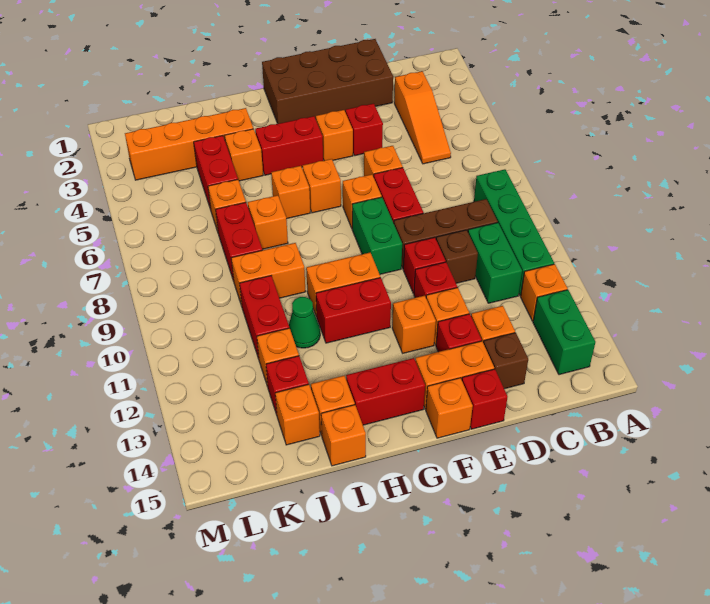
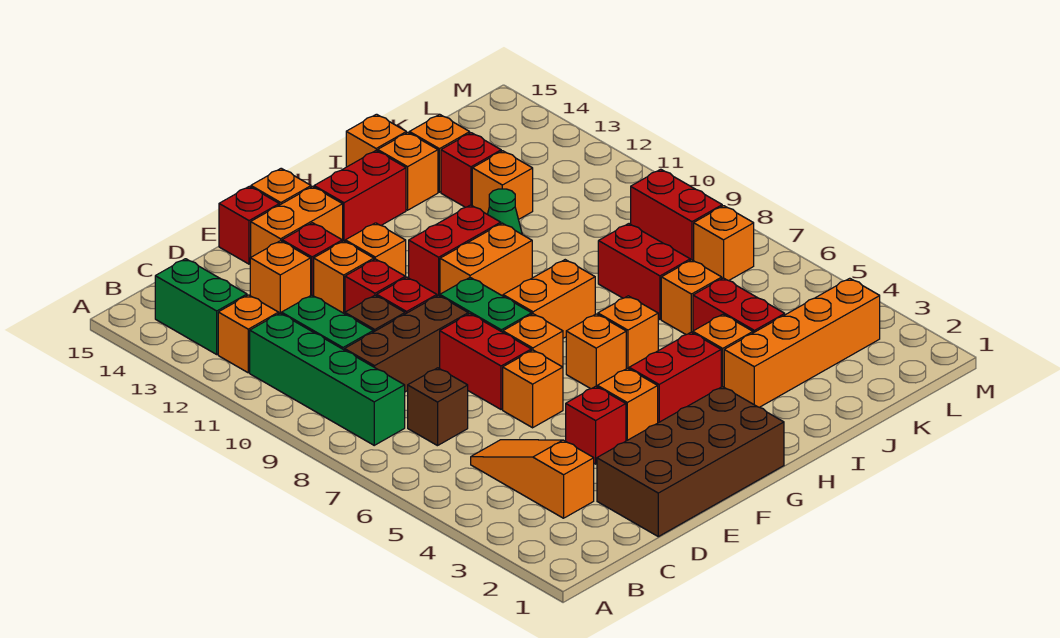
brown brick D14 level 1 -> brown brick C7 level 1
orange brick I7 level 1 -> orange brick L7 level 1
orange brick I9:J9 level 1 -> orange brick G8:H8 level 1
red brick J10:J11 level 1 -> red brick L8:L9 level 1

